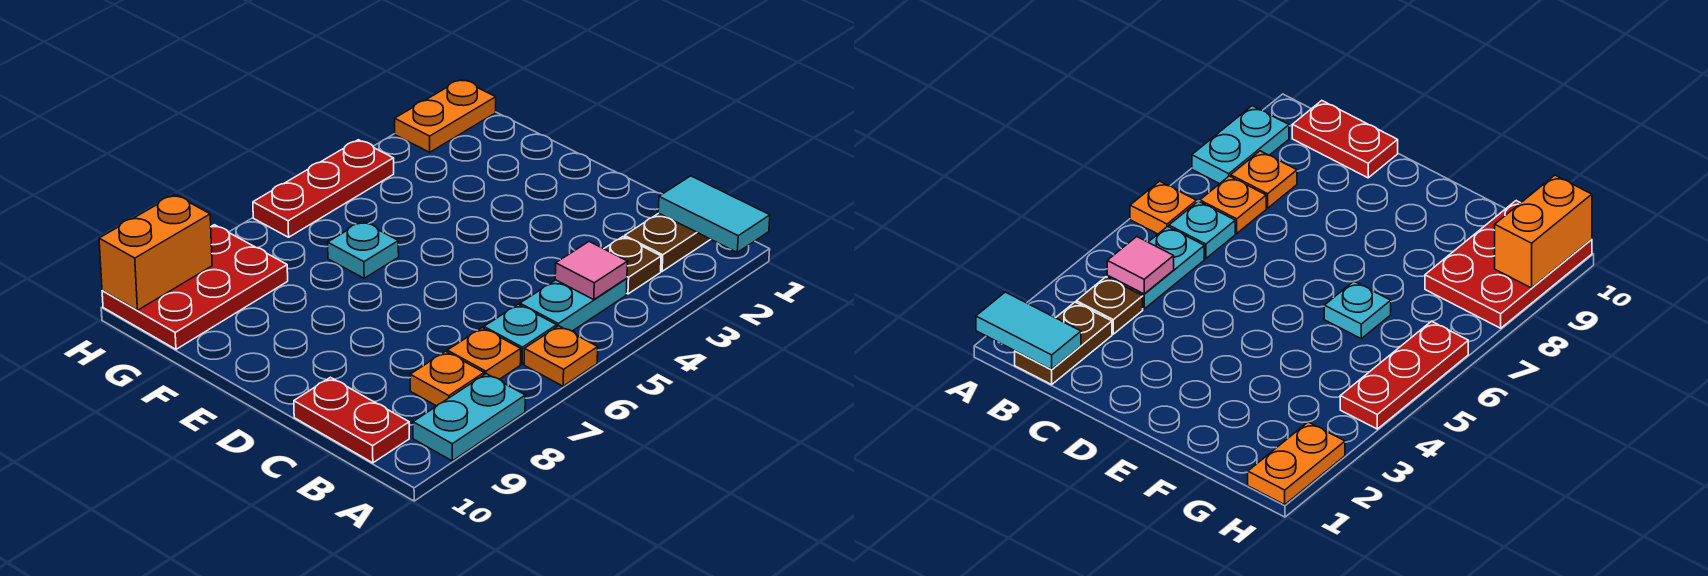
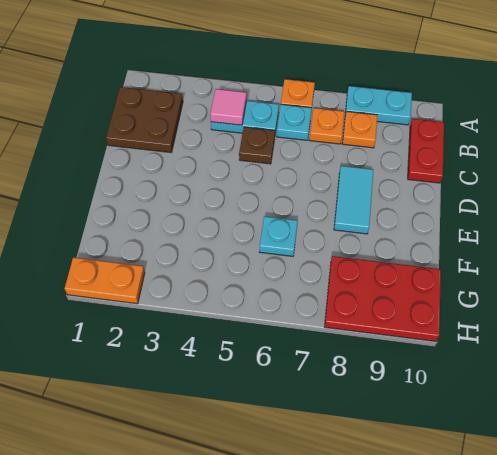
cyan tile A1:B1 level 2 -> cyan tile D8:E8 level 1
brown plate B1:B2 level 1 -> brown plate B1:C2 level 1
brown plate B3 level 1 -> brown plate C5 level 1
red plate H4:H6 level 1 -> none
orange brick H9:H10 level 2 -> none

